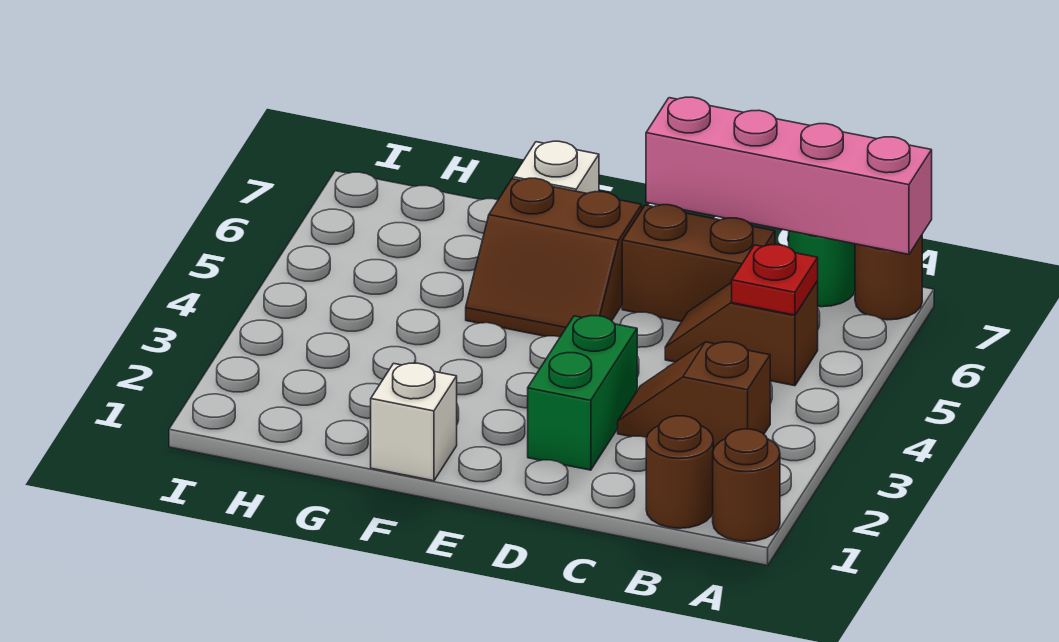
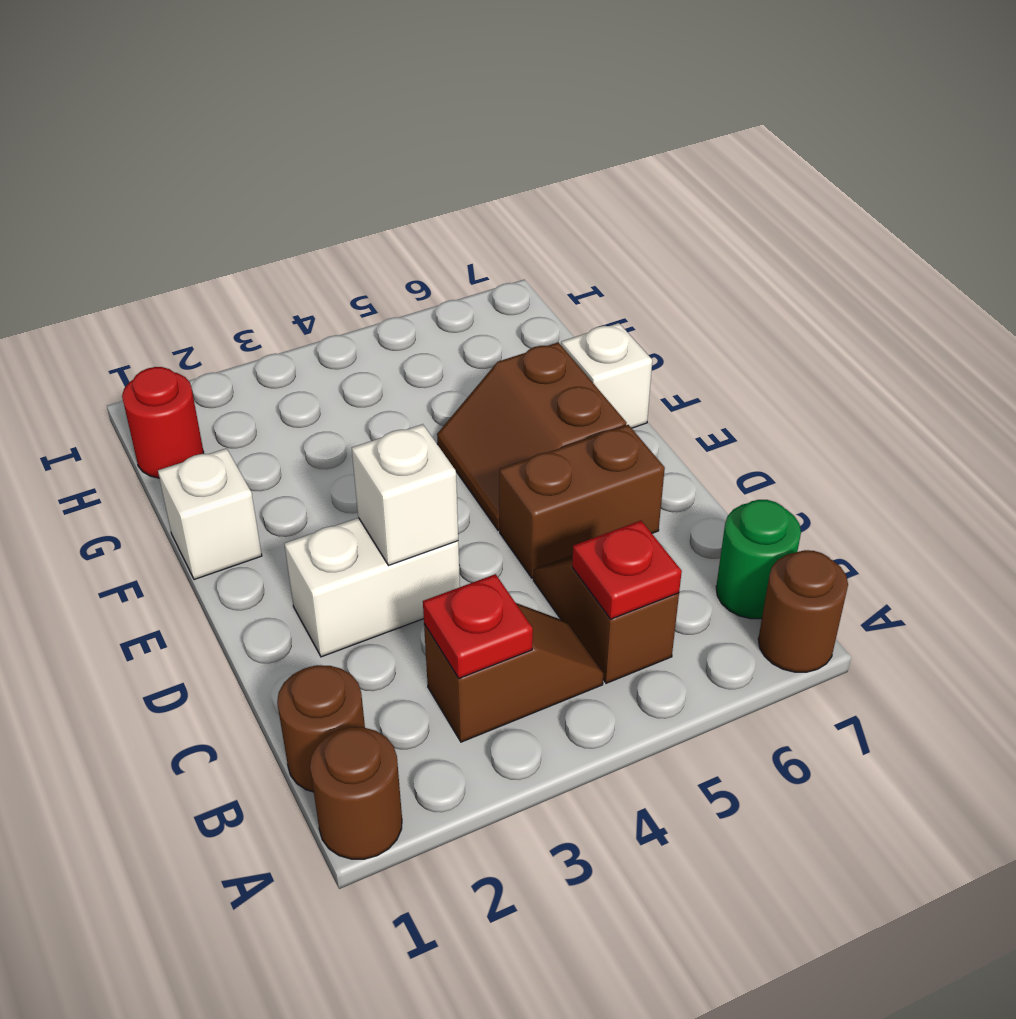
pink brick A7:D7 level 2 -> none
brown slope B3:C3 level 1 top B -> brown slope B3:B4 level 1 top 3
none -> red plate B3 level 2
brown brick C6:D6 level 1 -> brown brick D5:D6 level 1
green brick D2:D3 level 1 -> white brick D2:D3 level 1
none -> white brick D3 level 2
none -> red round brick H1 level 1

